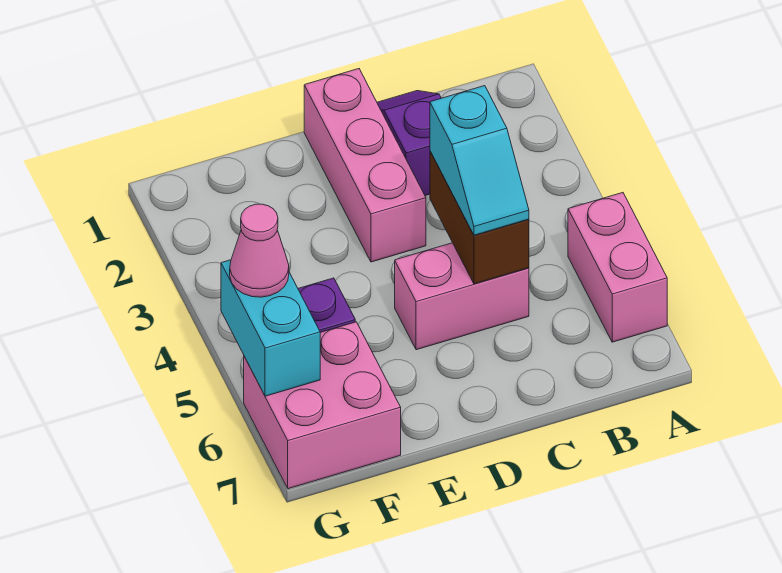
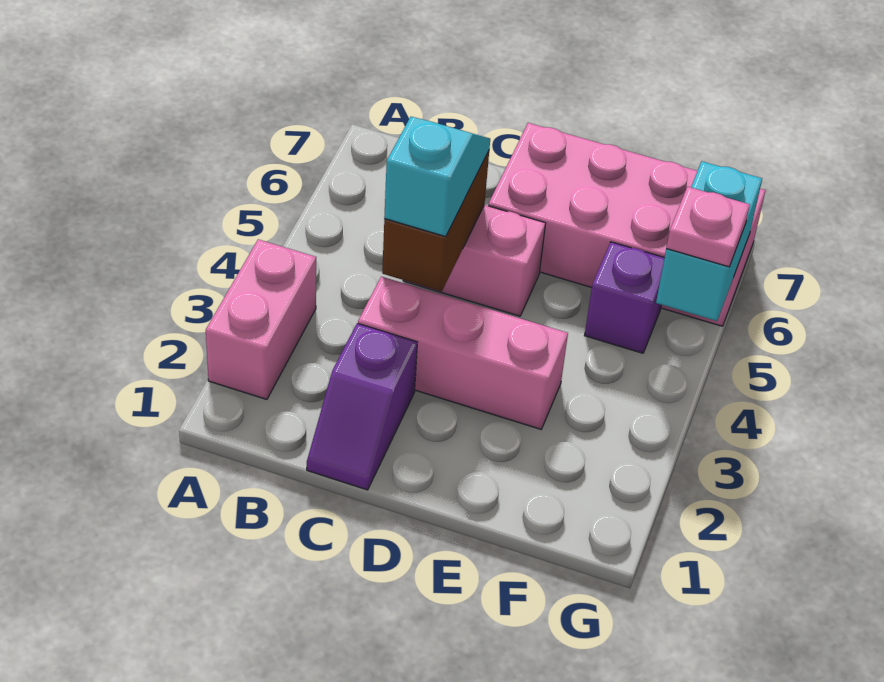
pink brick A5:A6 level 1 -> pink brick A2:A3 level 1
pink brick D1:D3 level 1 -> pink brick C3:E3 level 1
pink brick F6:G7 level 1 -> pink brick D6:G7 level 1
pink cone G5 level 3 -> pink plate G5 level 3

